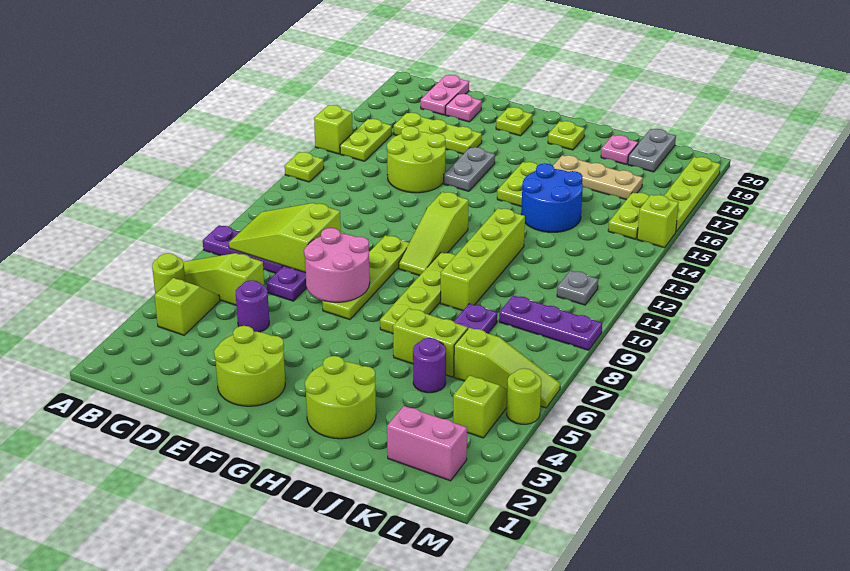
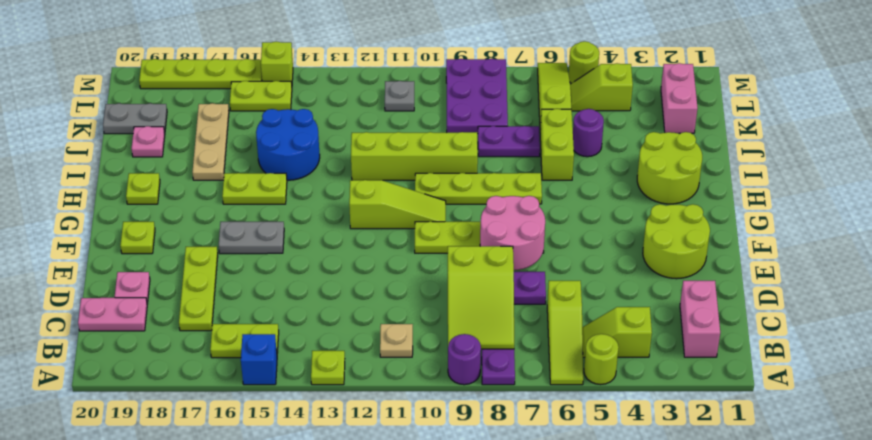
lime brick A15 level 1 -> blue brick A15 level 1
none -> pink brick B2:C2 level 1
none -> tan plate B11 level 1
purple round brick D5 level 1 -> purple round brick A9 level 1
lime round brick D14:E15 level 1 -> none
purple plate K9:M9 level 1 -> purple plate K8:M9 level 1

